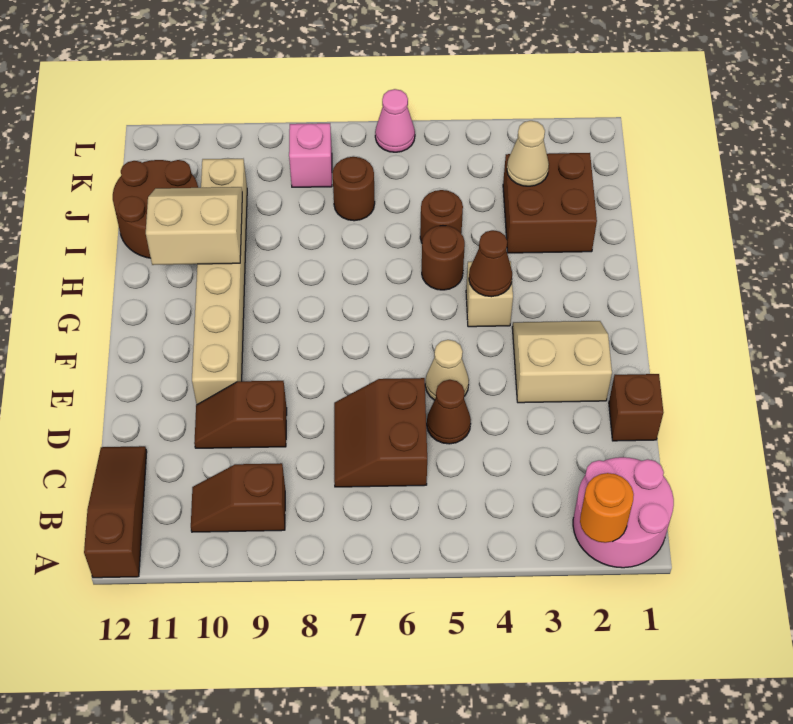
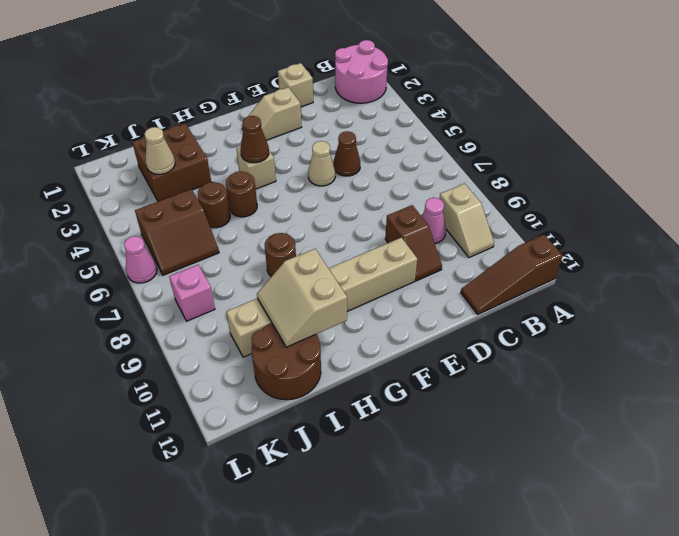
orange round brick A2 level 2 -> none
brown slope B9:B10 level 1 top 9 -> tan slope B9:B10 level 1 top 9
brown slope C6:D7 level 1 top 6 -> brown slope J5:K6 level 1 top 5
none -> pink cone C9 level 1
brown brick D1 level 1 -> tan brick D1 level 1
tan slope E2:F3 level 1 top E -> tan slope E2:F2 level 1 top E
brown round brick J7 level 1 -> brown round brick H8 level 1

